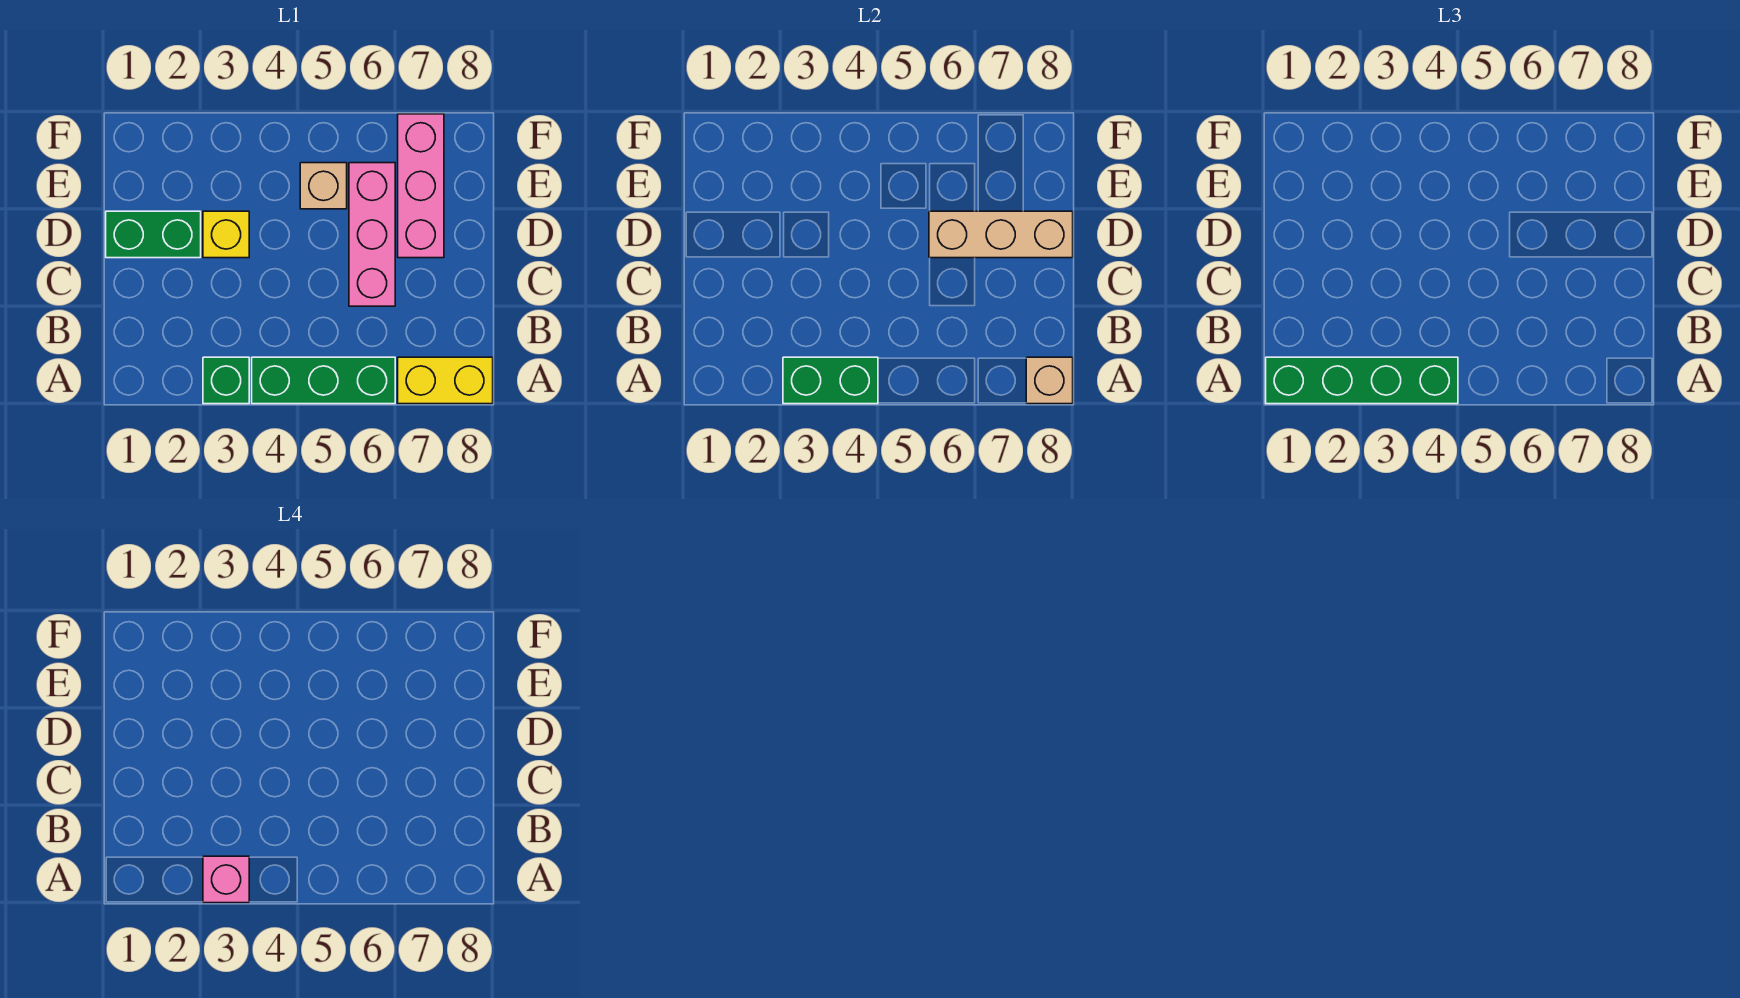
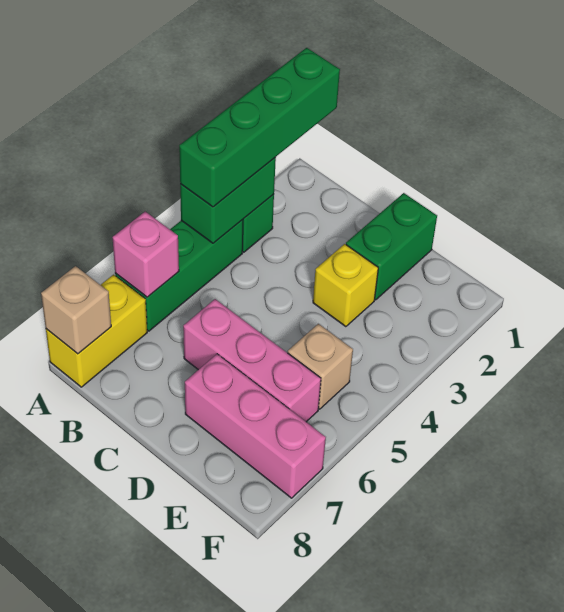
pink brick A3 level 4 -> pink brick A6 level 2
tan brick D6:D8 level 2 -> none

